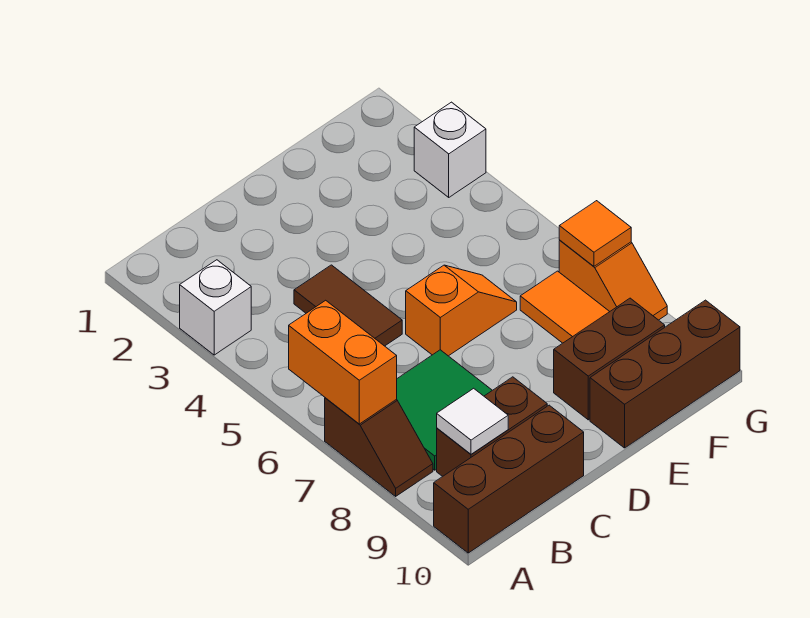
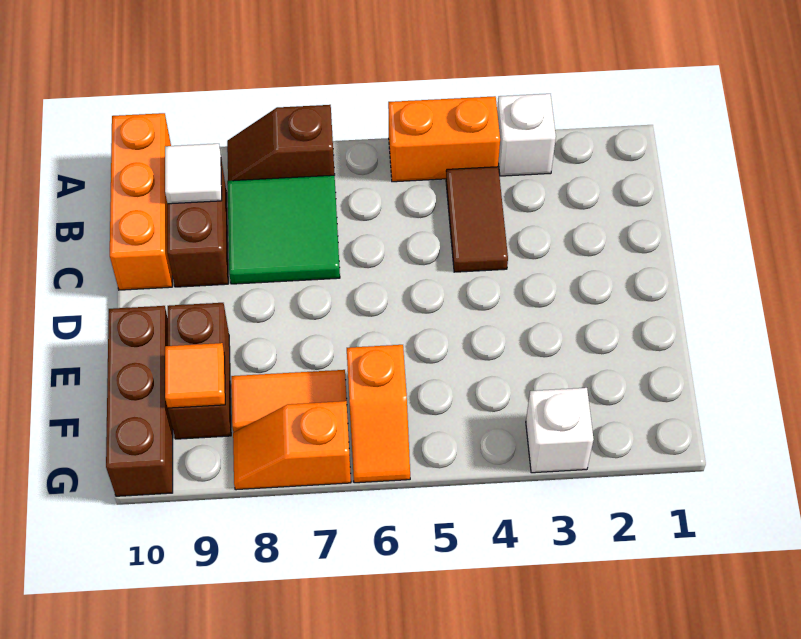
orange brick A6:A7 level 2 -> orange brick A4:A5 level 1
brown brick A10:C10 level 1 -> orange brick A10:C10 level 1
brown tile C4:C5 level 1 -> brown tile B4:C4 level 1
orange slope D6:E6 level 1 top D -> orange slope F6:G6 level 1 top F
orange tile G7 level 2 -> orange tile F9 level 2

